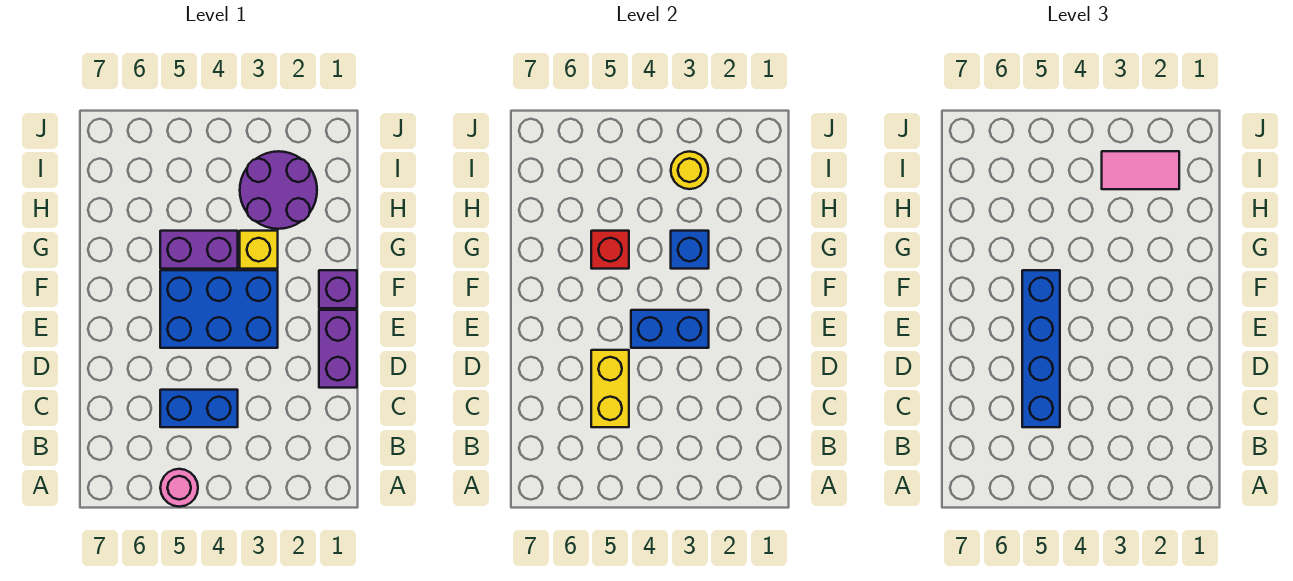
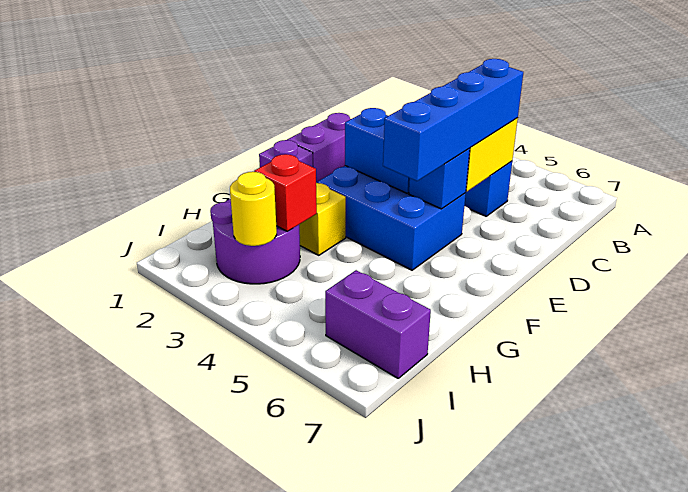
pink round brick A5 level 1 -> none
blue brick G3 level 2 -> blue brick E5 level 2
purple brick G4:G5 level 1 -> purple brick I6:I7 level 1
red brick G5 level 2 -> red brick H3 level 2
pink tile I2:I3 level 3 -> none

